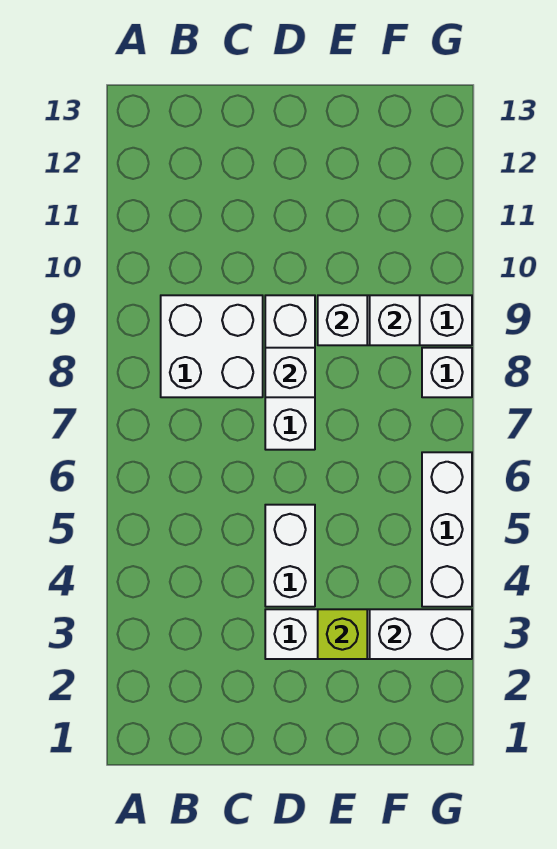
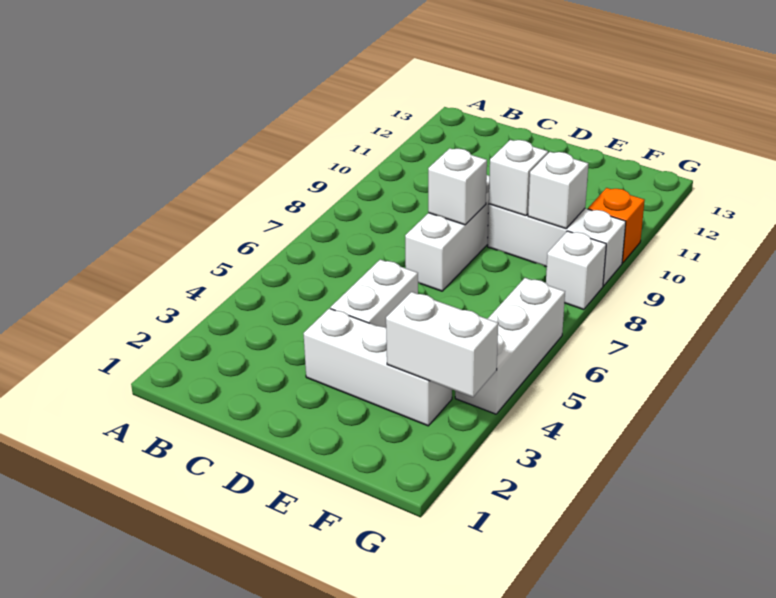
white brick B8:C9 level 1 -> none
lime brick E3 level 2 -> none
none -> orange brick G10 level 1

